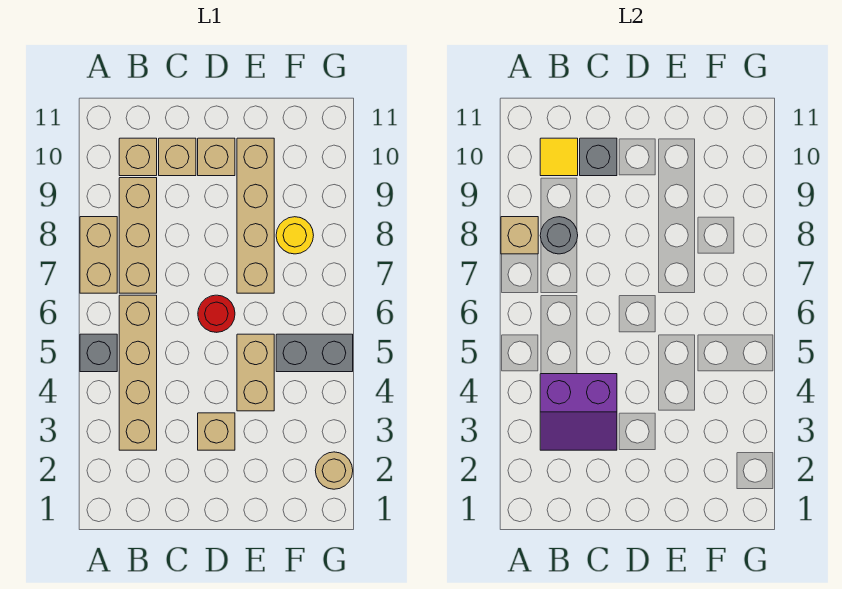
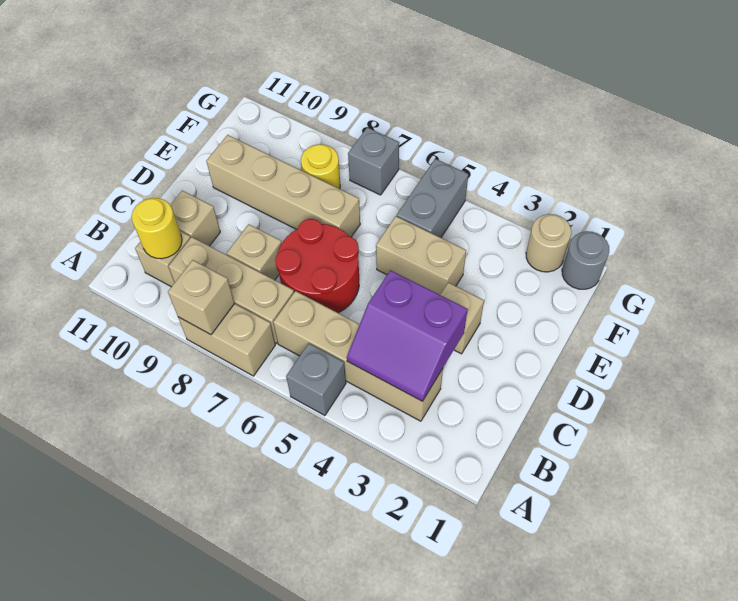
purple slope B3:C4 level 2 top 4 -> purple slope B3:C4 level 2 top C
grey round brick B8 level 2 -> grey round brick G1 level 1
yellow tile B10 level 2 -> yellow round brick B10 level 2
grey brick C10 level 2 -> grey brick G7 level 1
red round brick D6 level 1 -> red round brick C6:D7 level 1
tan brick D10 level 1 -> tan brick C8 level 1

